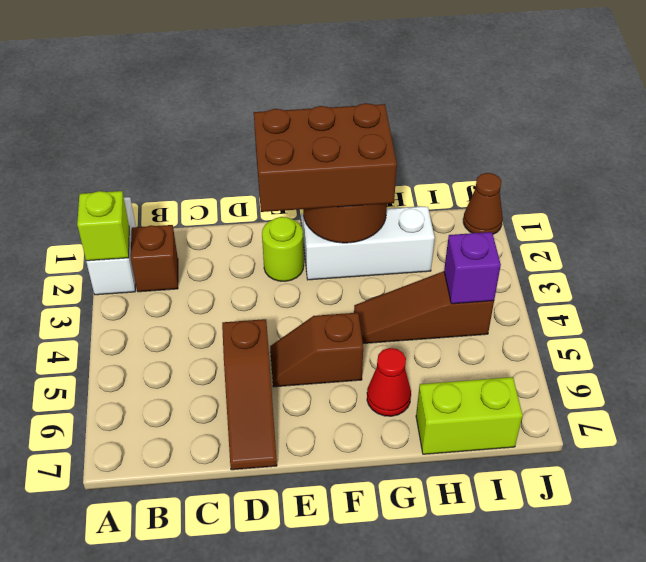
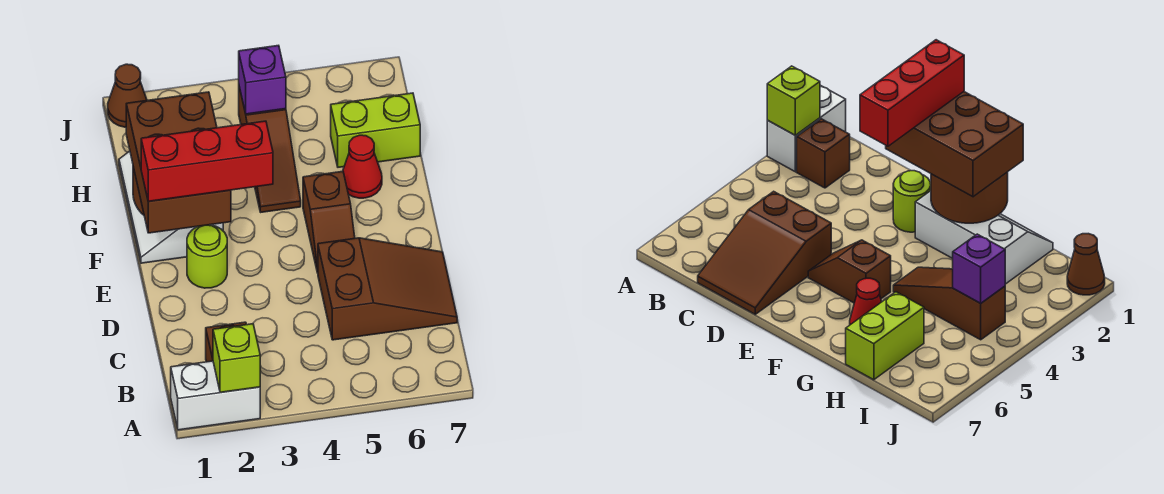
brown slope D5:D7 level 1 top 5 -> brown slope C5:D7 level 1 top 5
none -> red brick E1:E3 level 4
lime brick H7:I7 level 1 -> lime brick H6:H7 level 1

